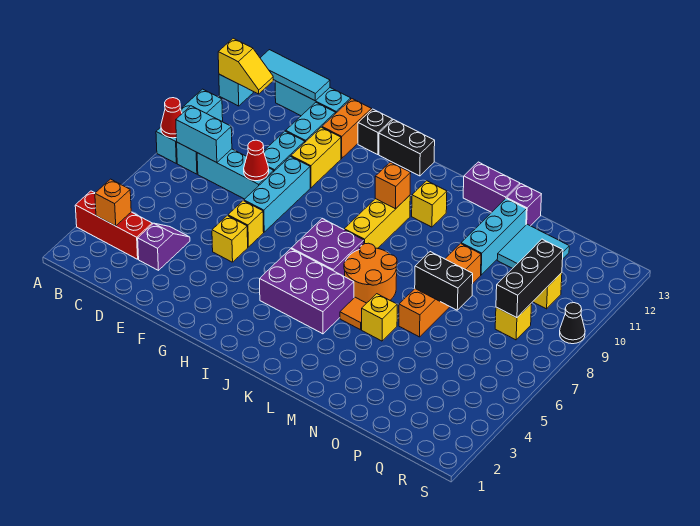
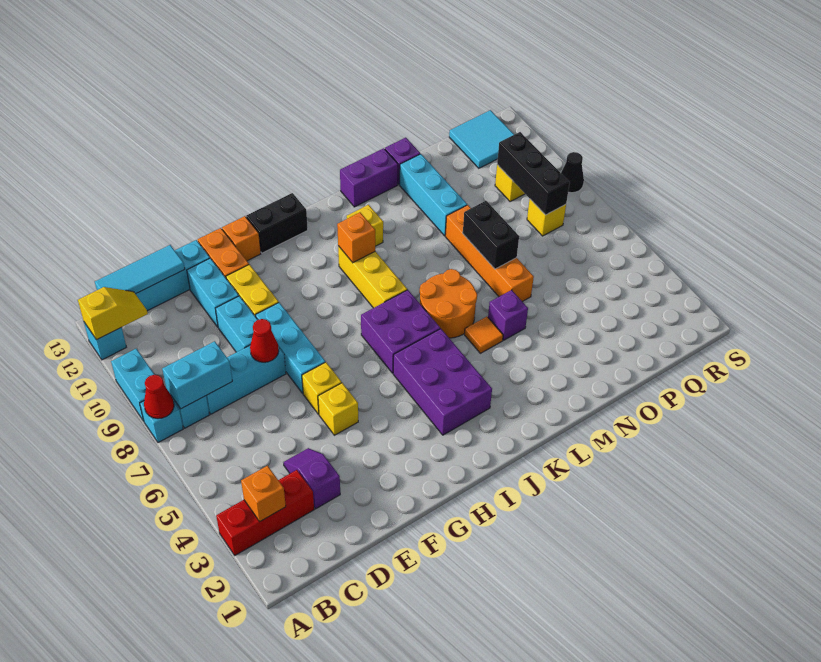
black brick G13 level 1 -> orange brick G13 level 1
purple brick I4:K5 level 1 -> purple brick I3:J5 level 1
yellow brick M5 level 1 -> purple brick M5 level 1
black brick N7:O7 level 2 -> black brick N7:N8 level 2
cyan tile O11:P12 level 1 -> cyan tile Q12:R13 level 1

